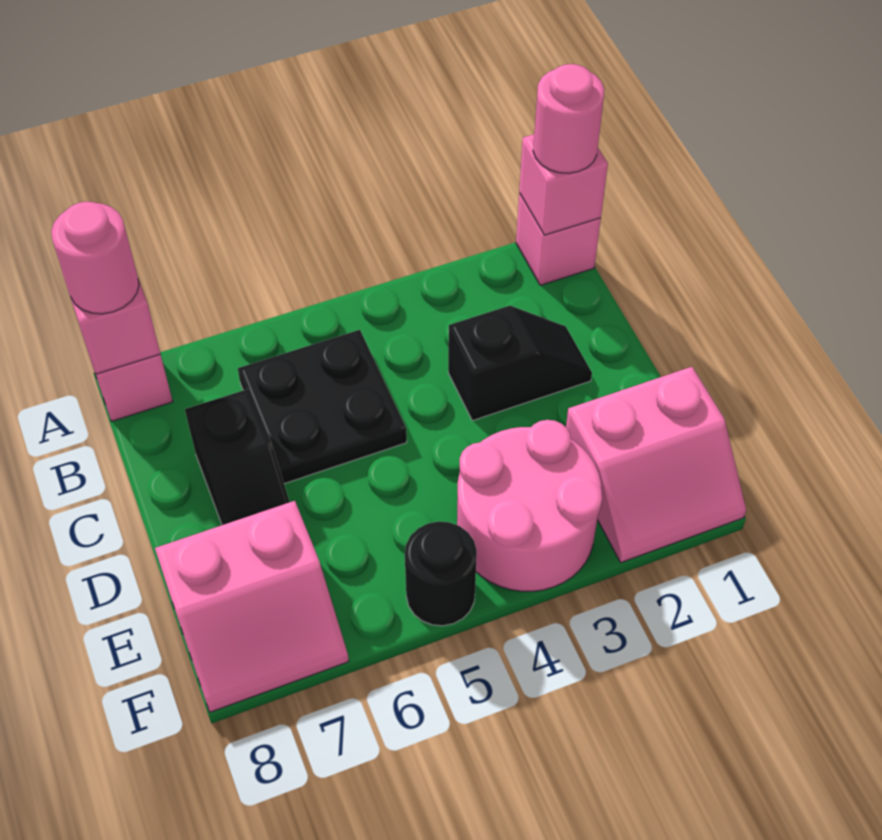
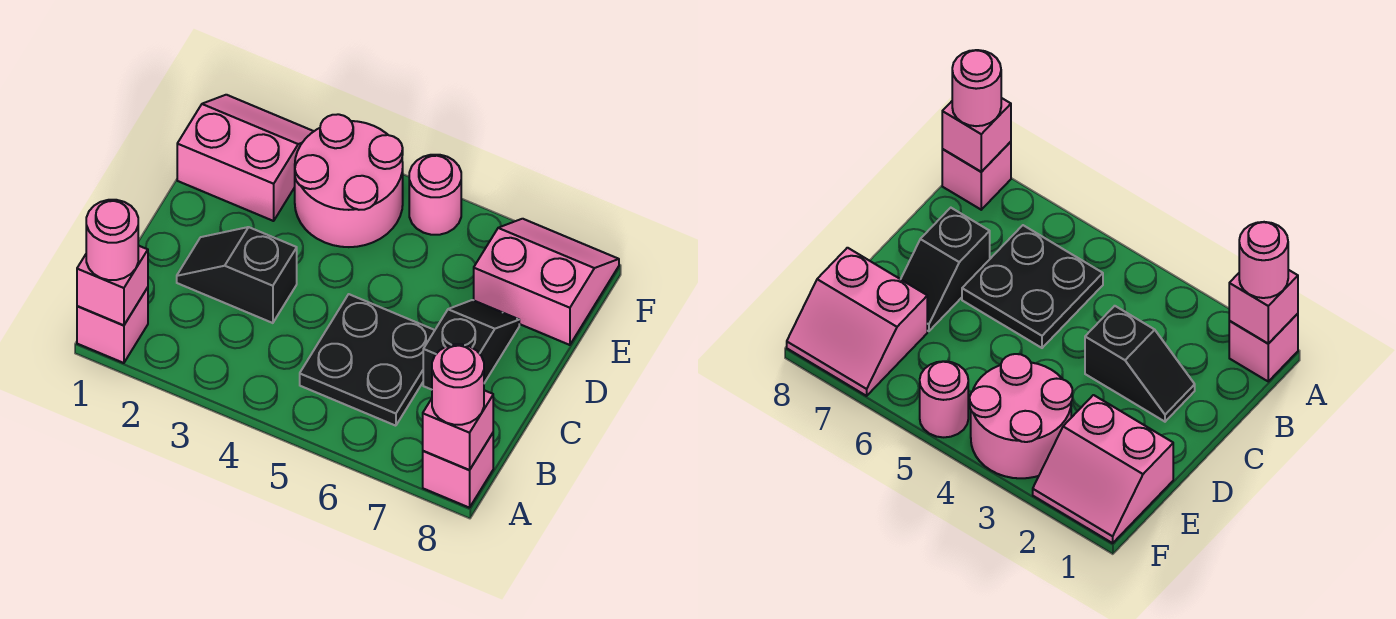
black round brick F5 level 1 -> pink round brick F5 level 1

